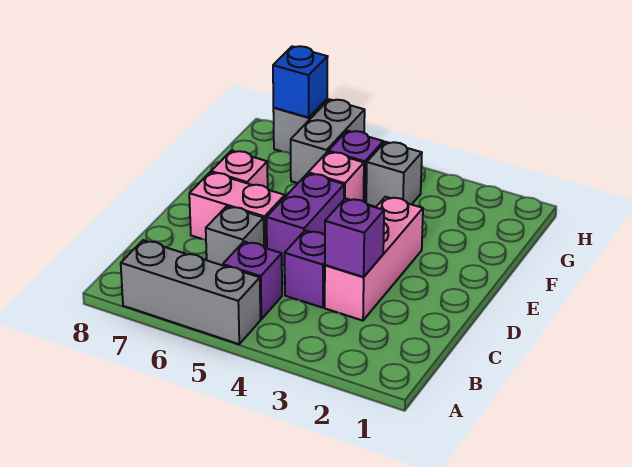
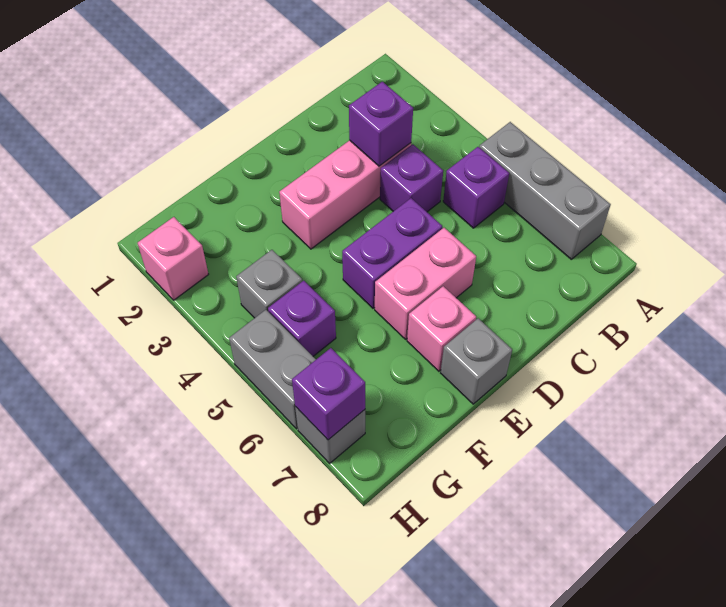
grey brick C6 level 1 -> grey brick E8 level 1
pink brick D6:D7 level 1 -> pink brick D6:E6 level 1
pink brick F5 level 1 -> pink brick H2 level 1
grey brick G6:H6 level 1 -> grey brick H5:H6 level 1
blue brick H7 level 2 -> purple brick H7 level 2

